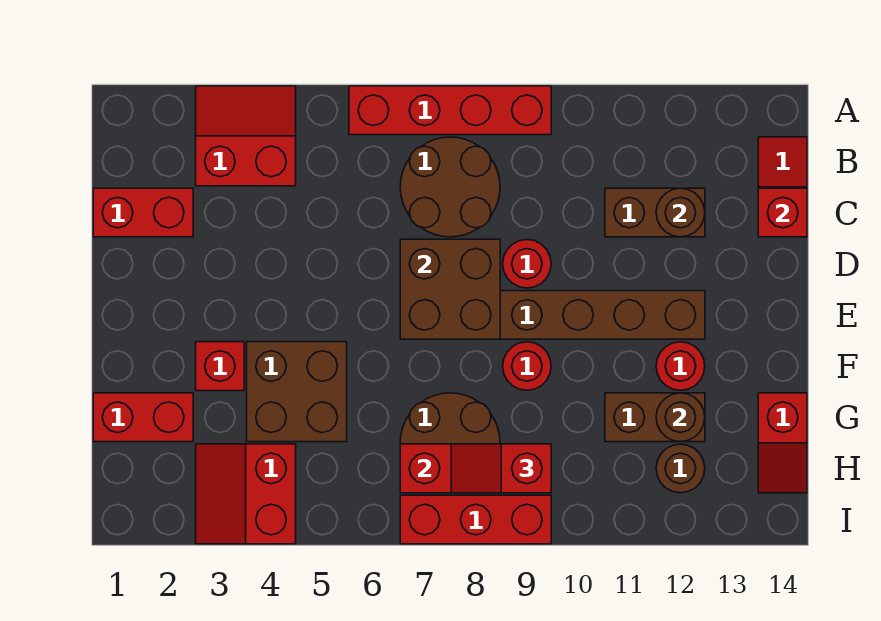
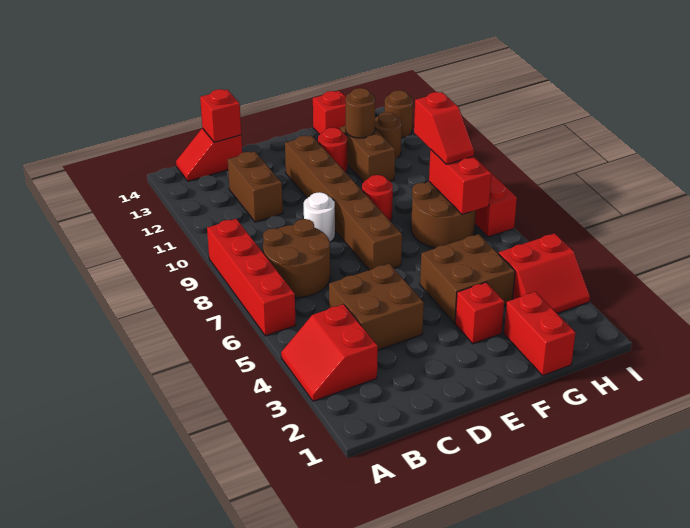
red brick C1:C2 level 1 -> none
brown round brick C12 level 2 -> brown round brick I13 level 1
brown brick D7:E8 level 2 -> brown brick C4:D5 level 1
red round brick D9 level 1 -> white round brick D9 level 1

